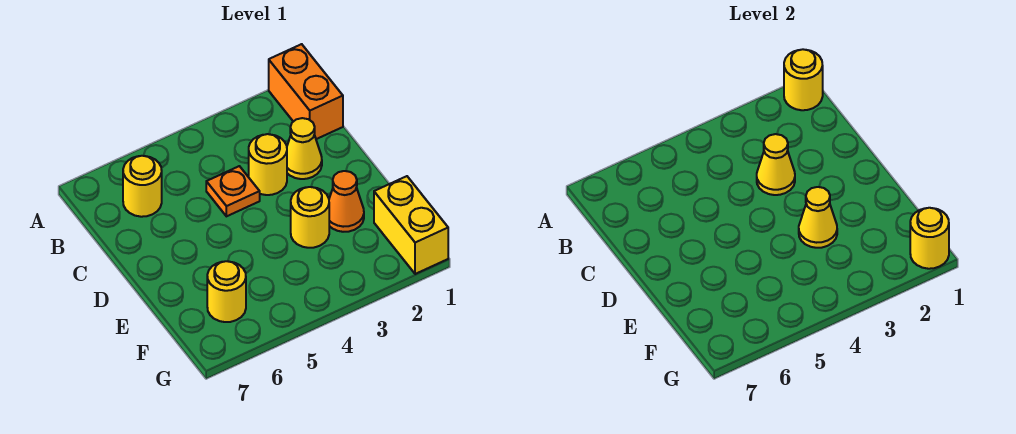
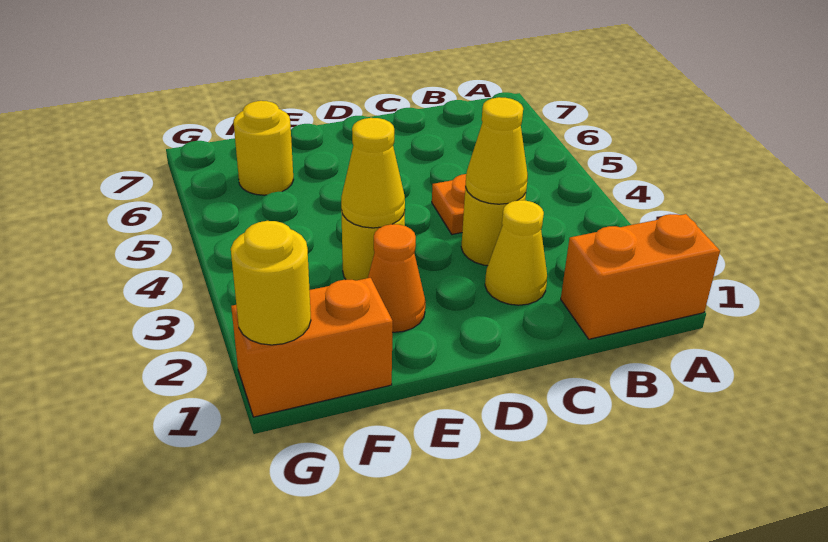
yellow round brick A1 level 2 -> none
yellow round brick B6 level 1 -> none
yellow brick F1:G1 level 1 -> orange brick F1:G1 level 1

